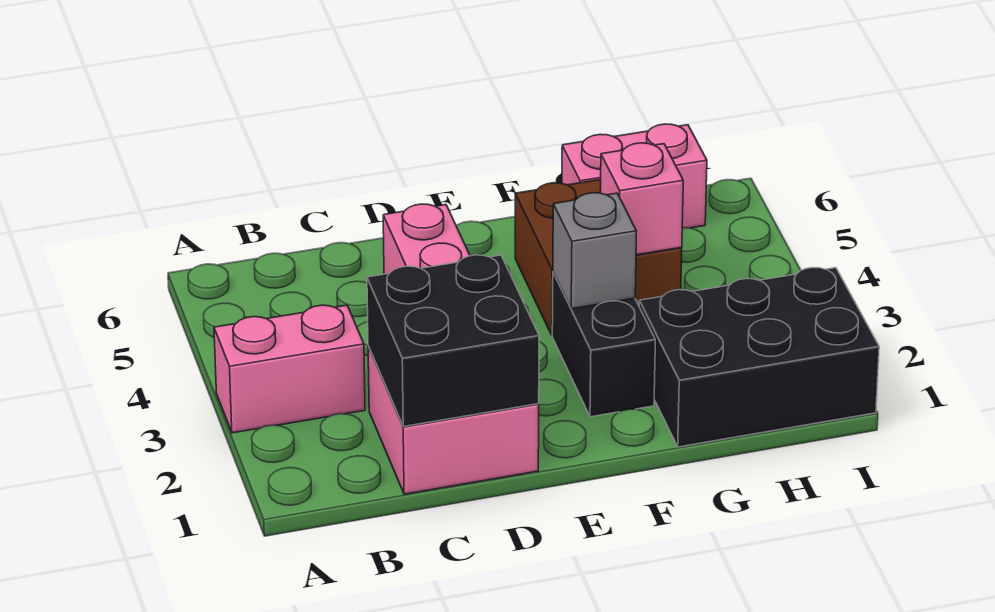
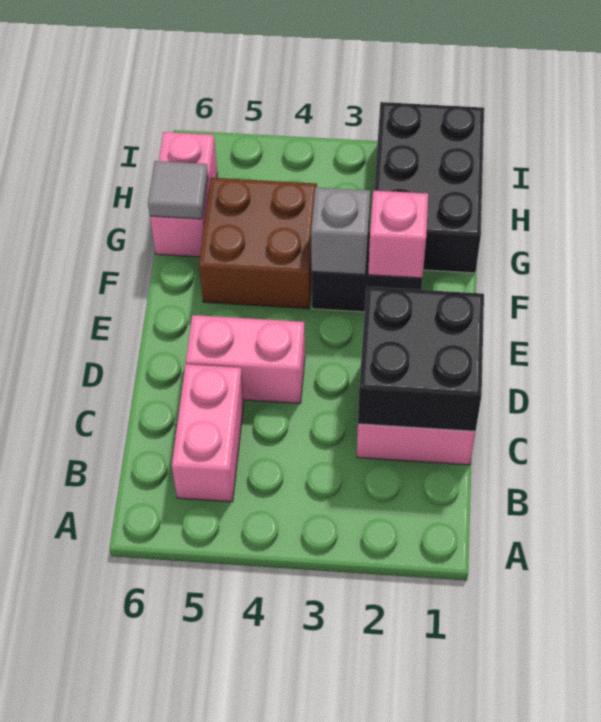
pink brick A3:B3 level 1 -> pink brick B5:C5 level 1
pink brick G4 level 2 -> pink brick F2 level 2
none -> grey tile G6 level 2

